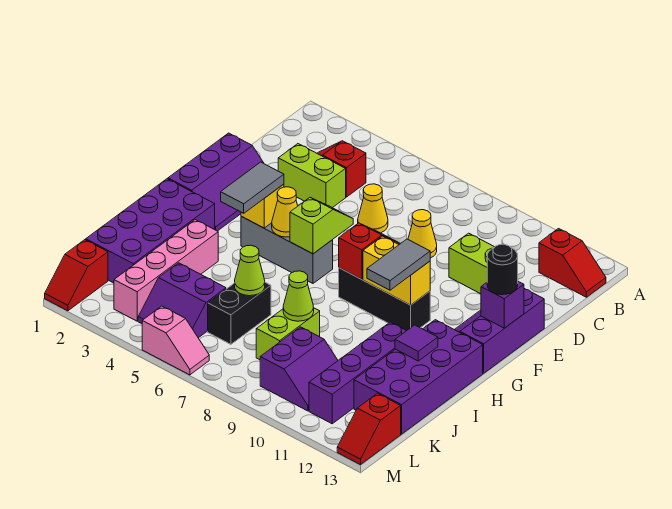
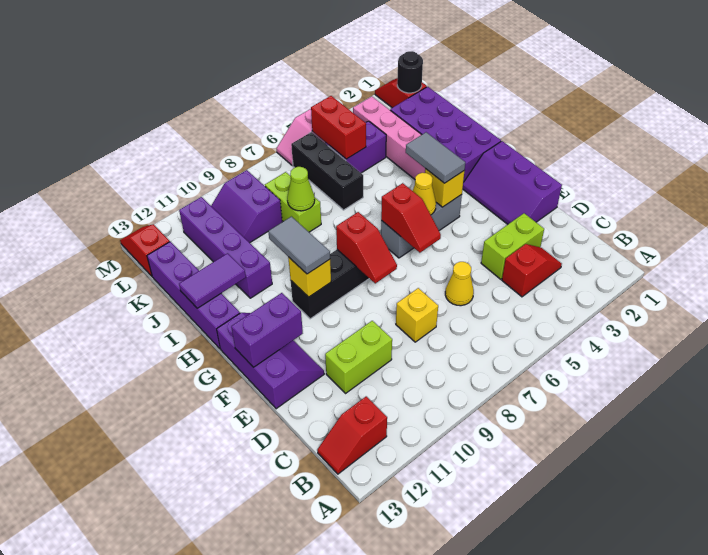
yellow cone D8 level 1 -> yellow brick D8 level 1
lime slope F6:G6 level 2 top G -> red slope F6:G6 level 2 top G
purple brick F13 level 2 -> purple brick F12:F13 level 2
black round brick F13 level 3 -> black round brick L1 level 2
yellow brick G9:G10 level 2 -> yellow brick G10 level 2
purple brick H12:K13 level 1 -> purple brick H13:K13 level 1
purple tile I12 level 2 -> purple tile I12:I13 level 2
black brick J6:K6 level 1 -> black brick J6:L6 level 1
lime cone J6 level 2 -> none
none -> red brick K5:L5 level 2

